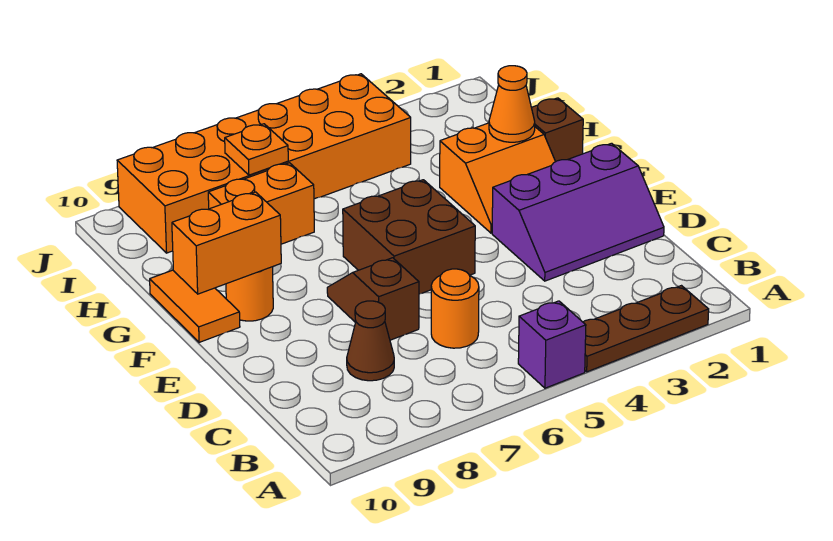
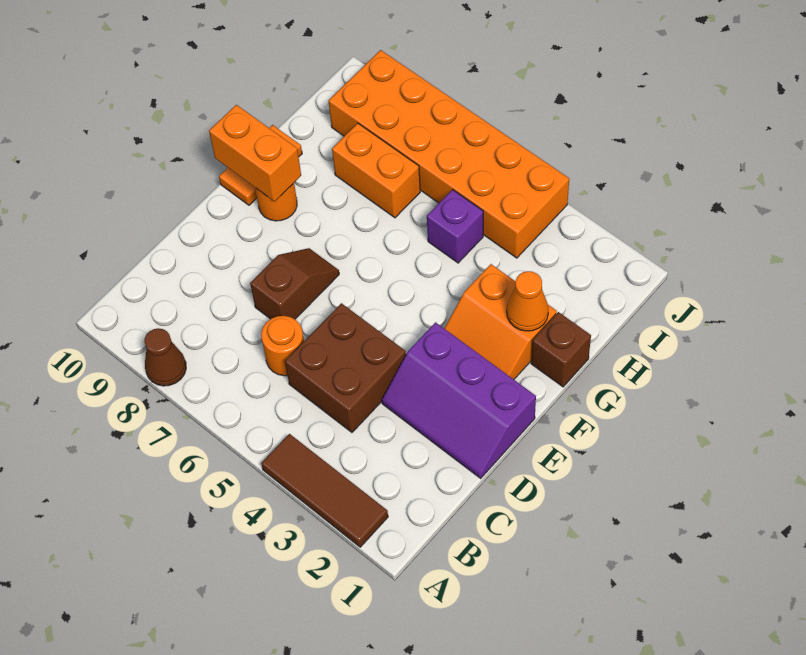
brown plate A2:A4 level 1 -> brown tile A2:A4 level 1
purple brick A5 level 1 -> purple brick H5 level 1
brown cone C8 level 1 -> brown cone A8 level 1
brown brick E5:F6 level 1 -> brown brick C4:D5 level 1
orange plate I7 level 2 -> none

